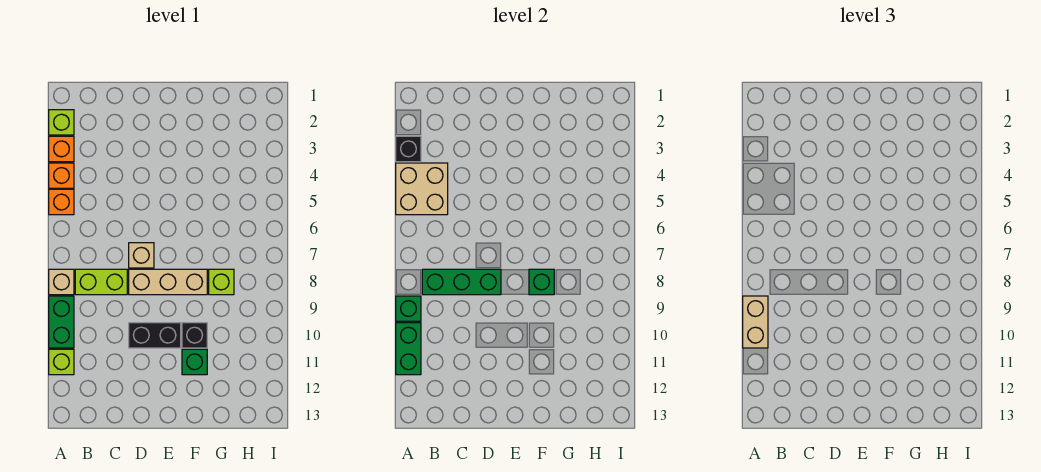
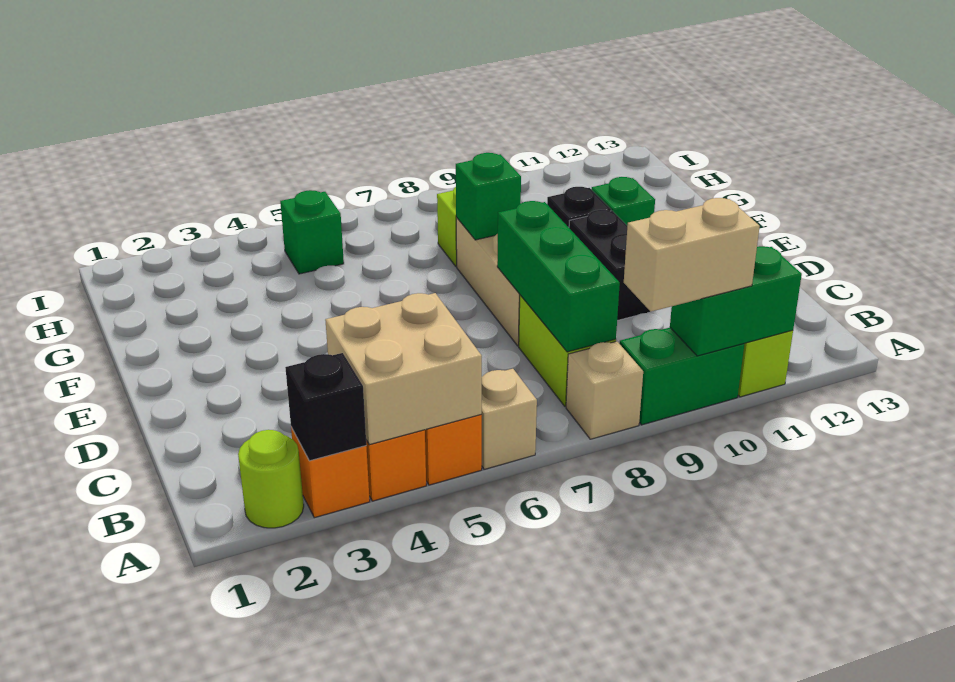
lime brick A2 level 1 -> lime round brick A2 level 1
green brick A9 level 2 -> green brick H5 level 1
tan brick D7 level 1 -> tan brick A6 level 1

